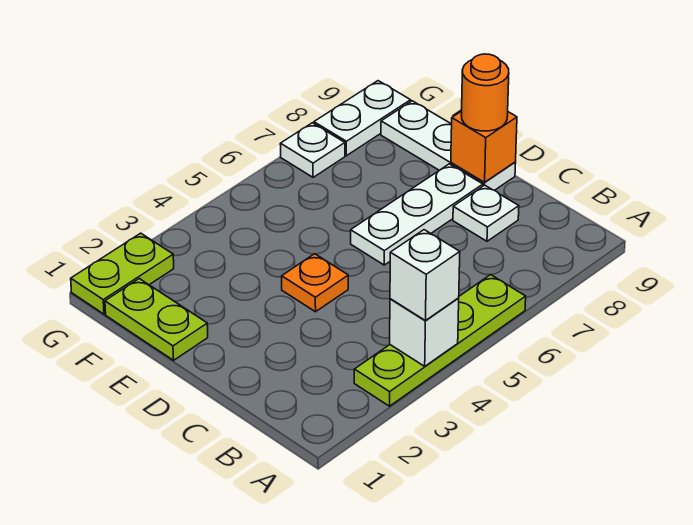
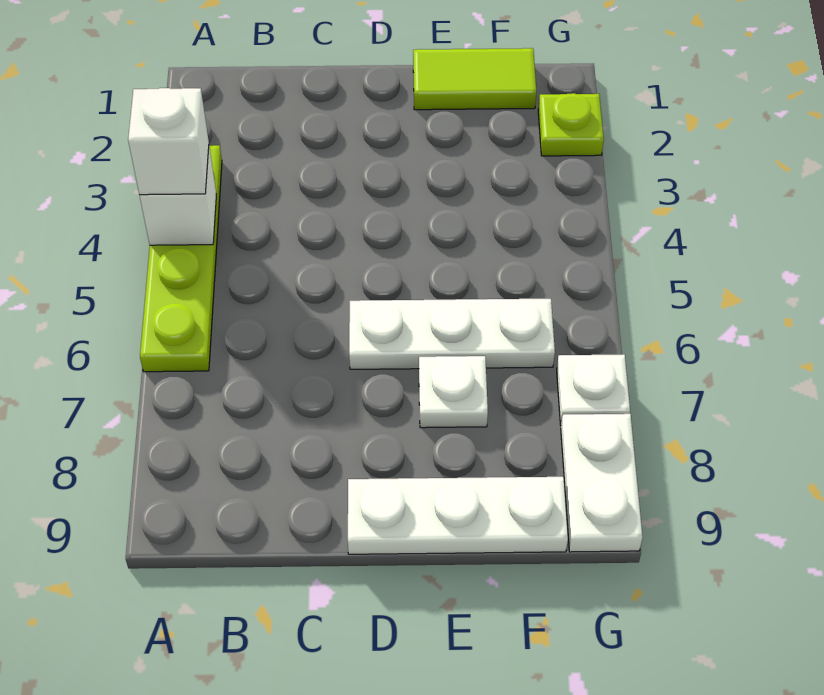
white plate C8 level 1 -> white plate E7 level 1
orange plate D4 level 1 -> none
white plate D6:D8 level 1 -> white plate D6:F6 level 1
orange brick D9 level 2 -> none
orange round brick D9 level 3 -> none
lime plate E1:F1 level 1 -> lime tile E1:F1 level 1
lime plate G1:G2 level 1 -> lime plate G2 level 1

